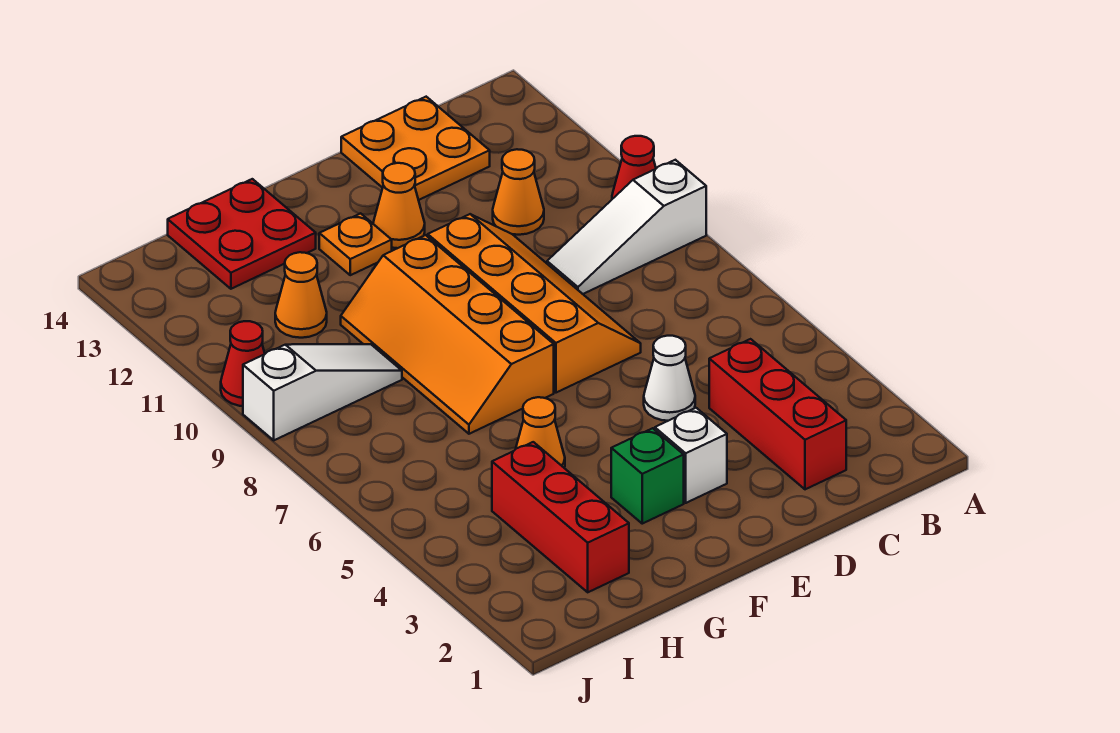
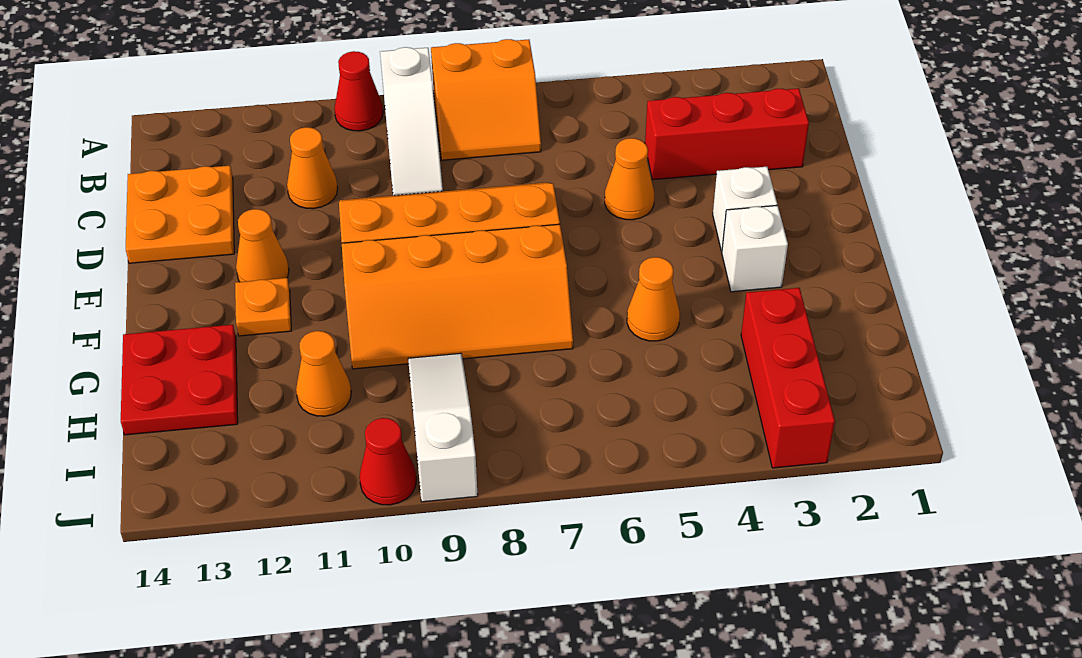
none -> orange slope A7:B8 level 1 top A
white cone D5 level 1 -> orange cone D5 level 1
green brick F3 level 1 -> white brick F3 level 1
red brick H2:H4 level 1 -> red brick H3:J3 level 1

